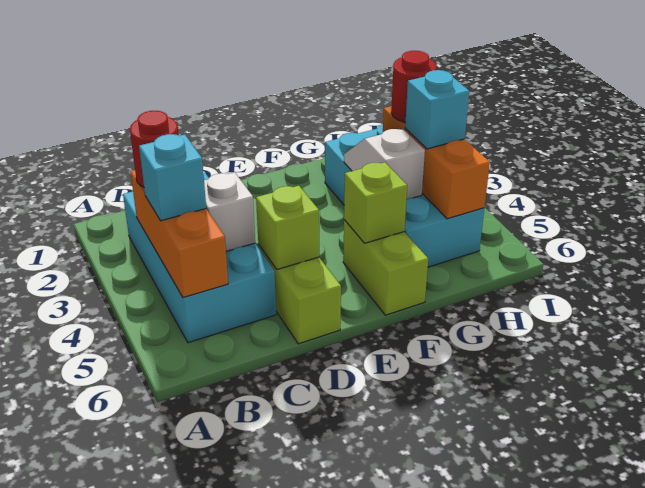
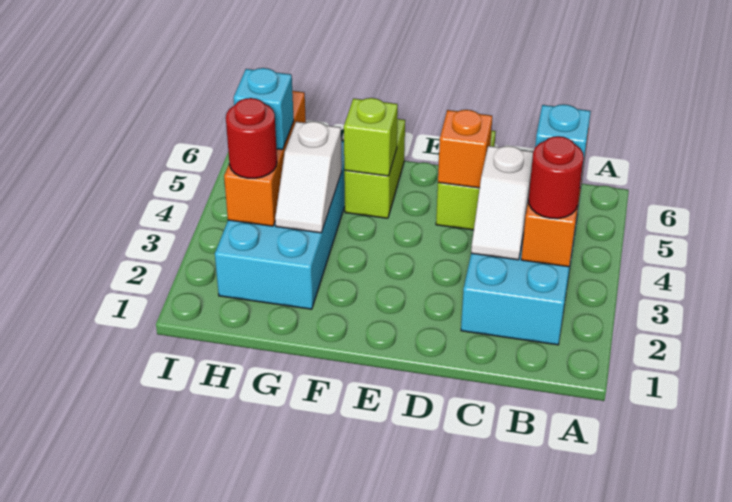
lime brick D5 level 2 -> orange brick D5 level 2

